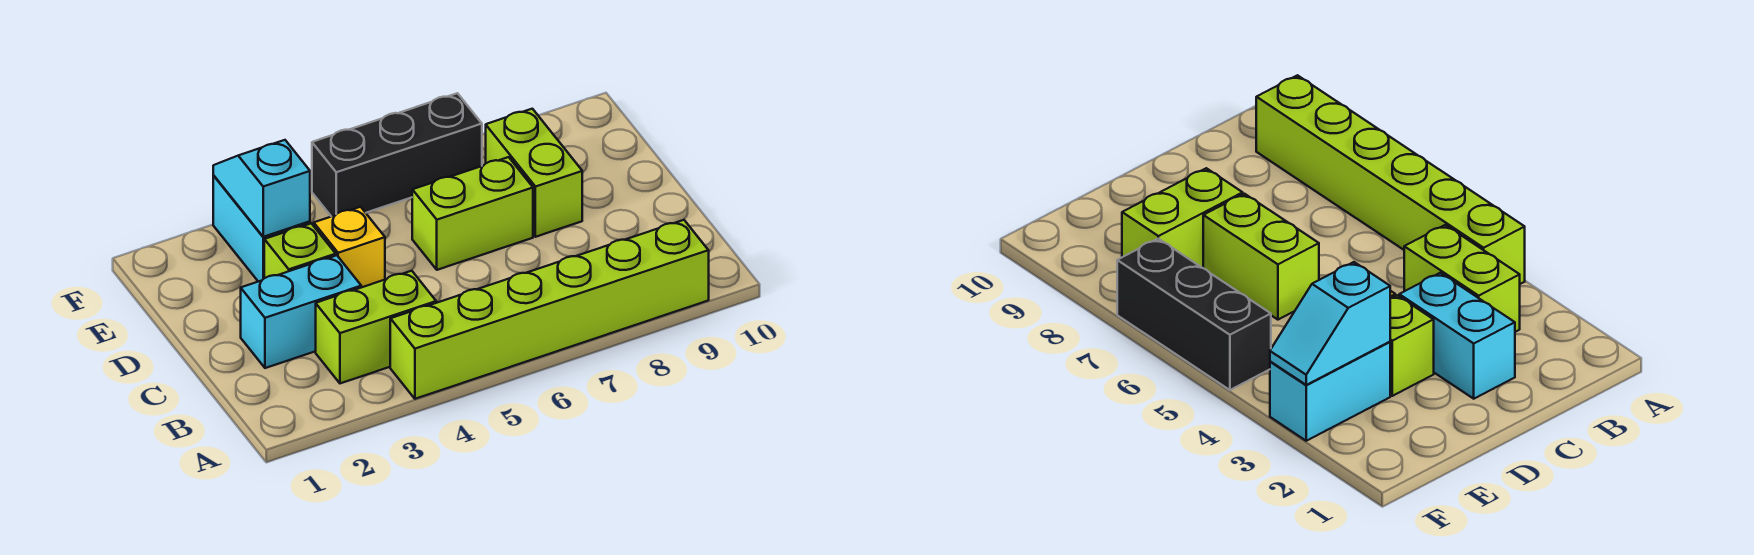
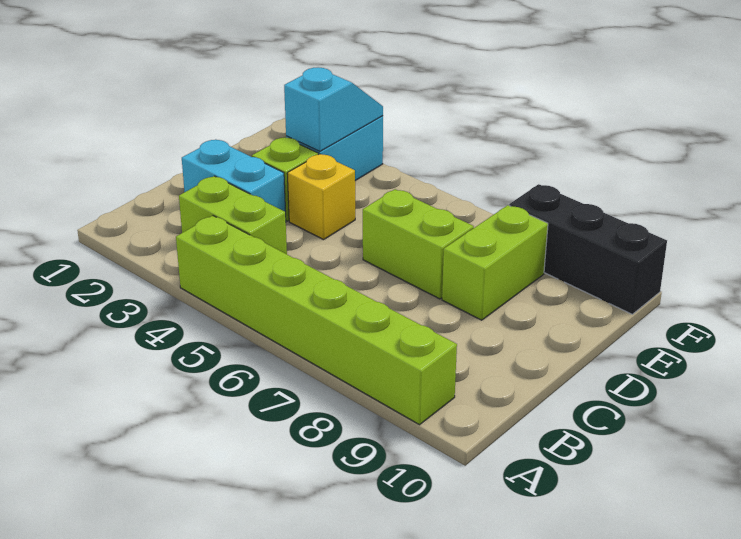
black brick F5:F7 level 1 -> black brick F8:F10 level 1

